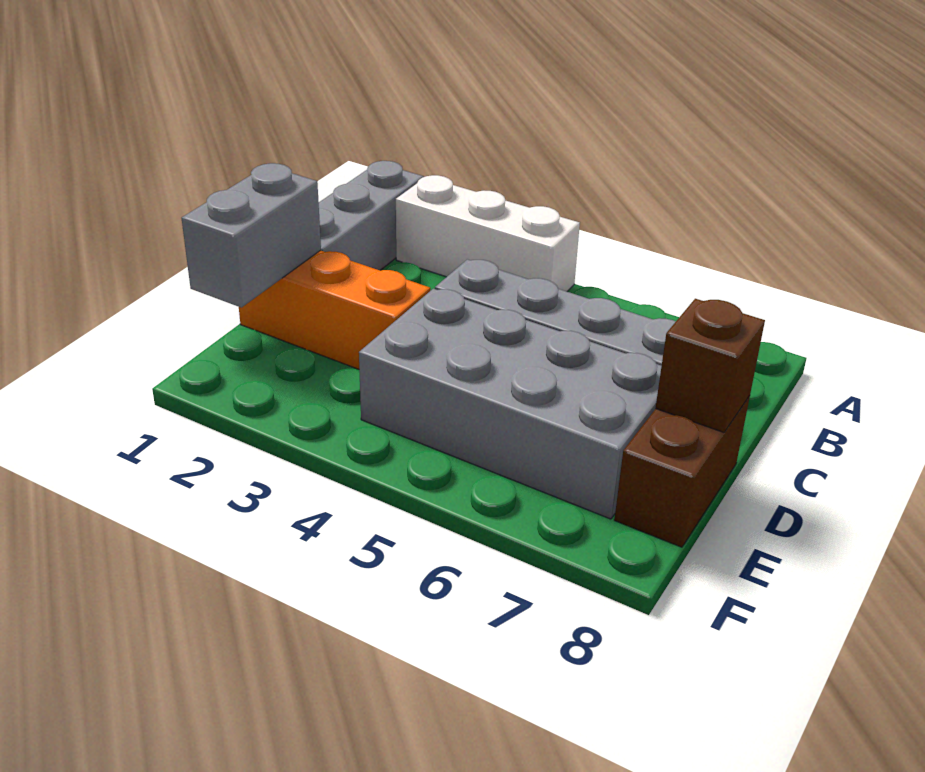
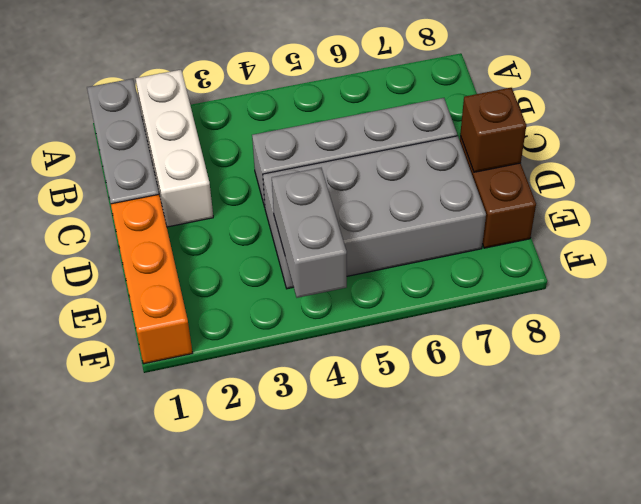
white brick A2:A4 level 1 -> white brick A2:C2 level 1
orange brick D1:D3 level 1 -> orange brick D1:F1 level 1
grey brick D1:E1 level 2 -> grey brick E4:F4 level 2

